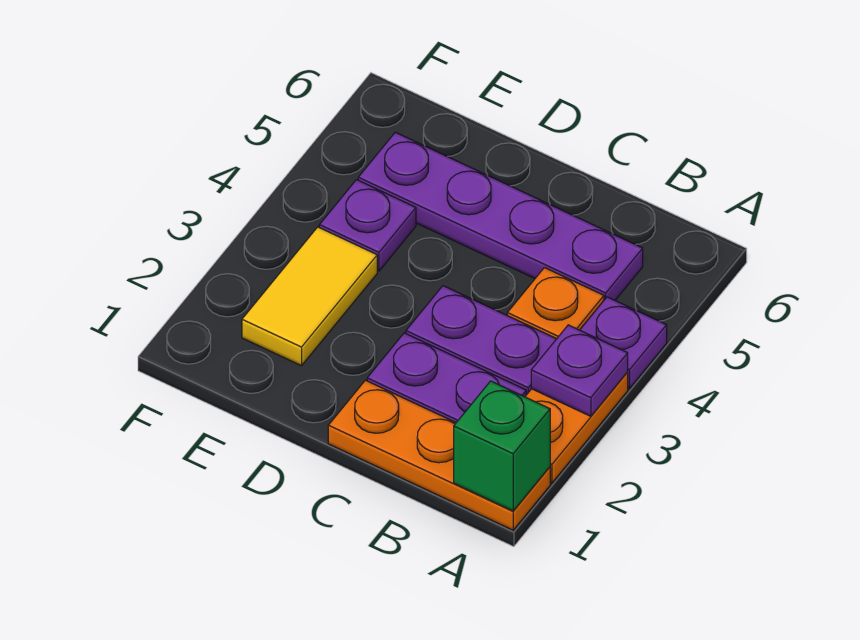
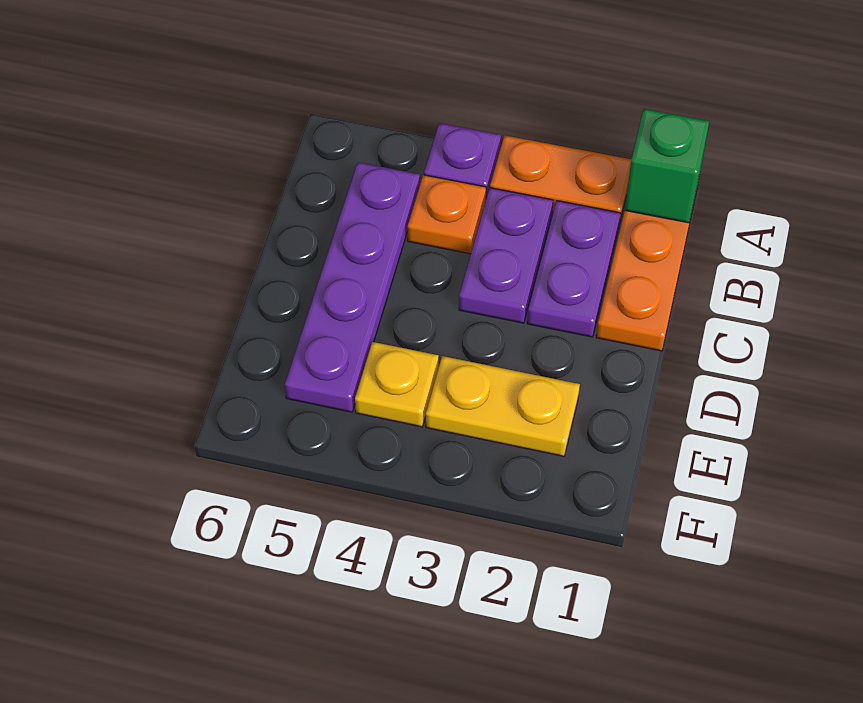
purple plate A3 level 2 -> none
yellow tile E2:E3 level 1 -> yellow plate E2:E3 level 1
purple plate E4 level 1 -> yellow plate E4 level 1

